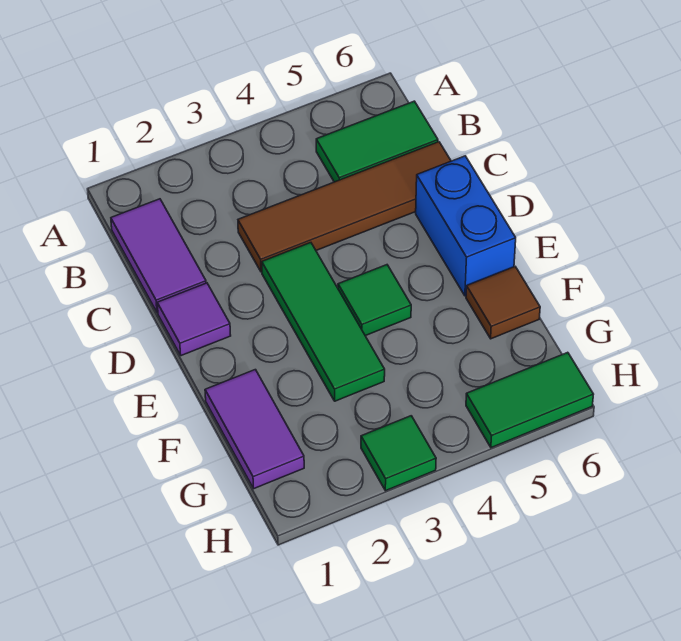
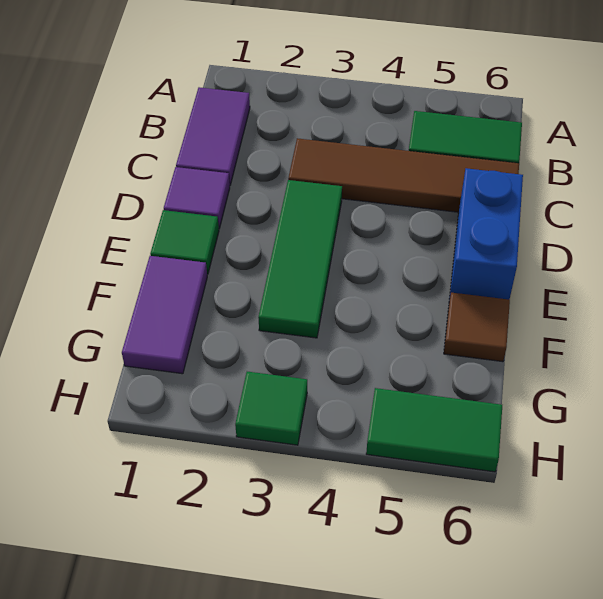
green tile E4 level 1 -> green tile E1 level 1

